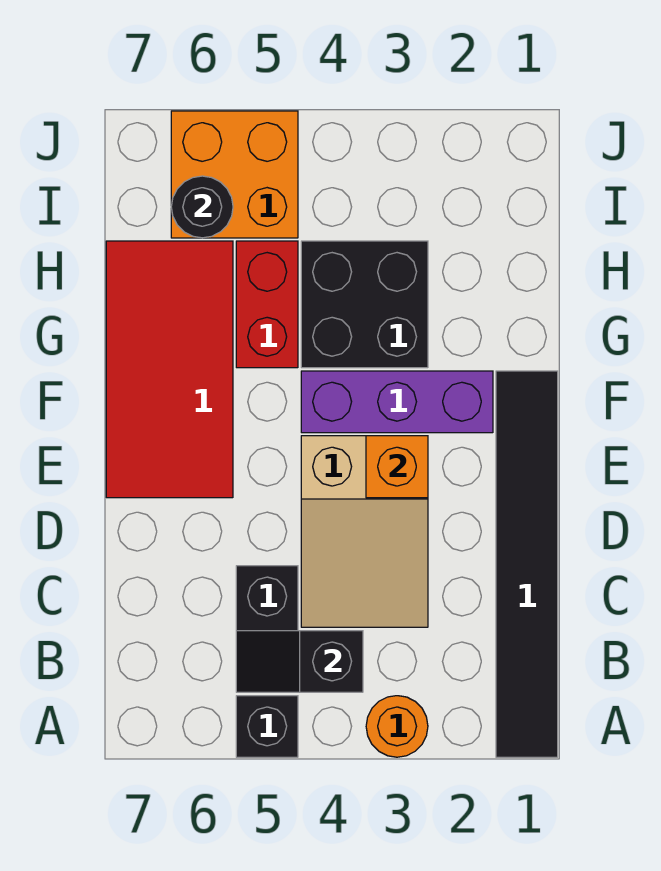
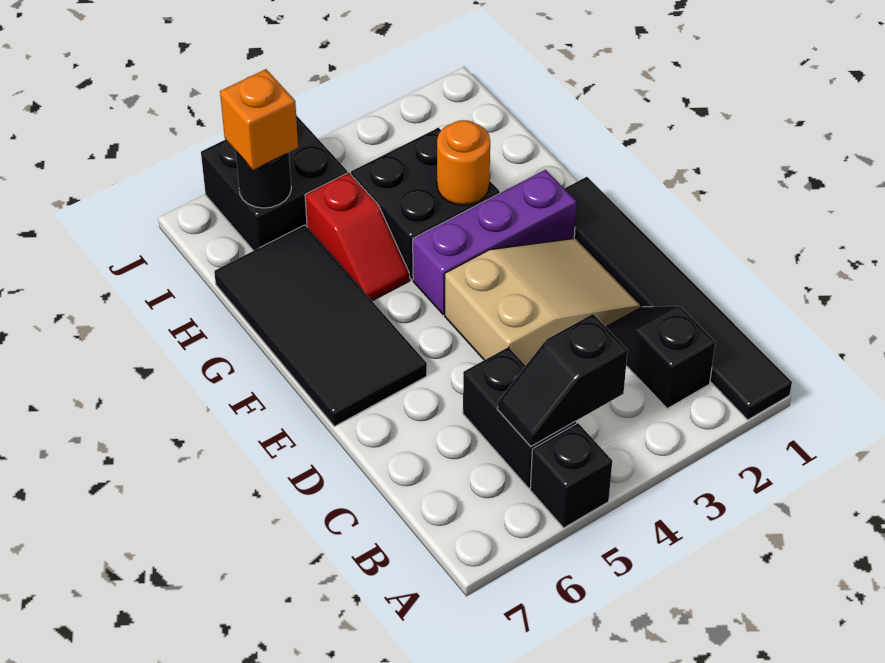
orange round brick A3 level 1 -> orange round brick G3 level 2
none -> black slope B2:C2 level 1 top B
tan slope C3:E4 level 1 top E -> tan slope D2:E4 level 1 top 4
orange brick E3 level 2 -> orange brick I6 level 3
red tile E6:H7 level 1 -> black tile E6:H7 level 1
red brick G5:H5 level 1 -> red slope G5:H5 level 1 top H
orange brick I5:J6 level 1 -> black brick I5:J6 level 1

